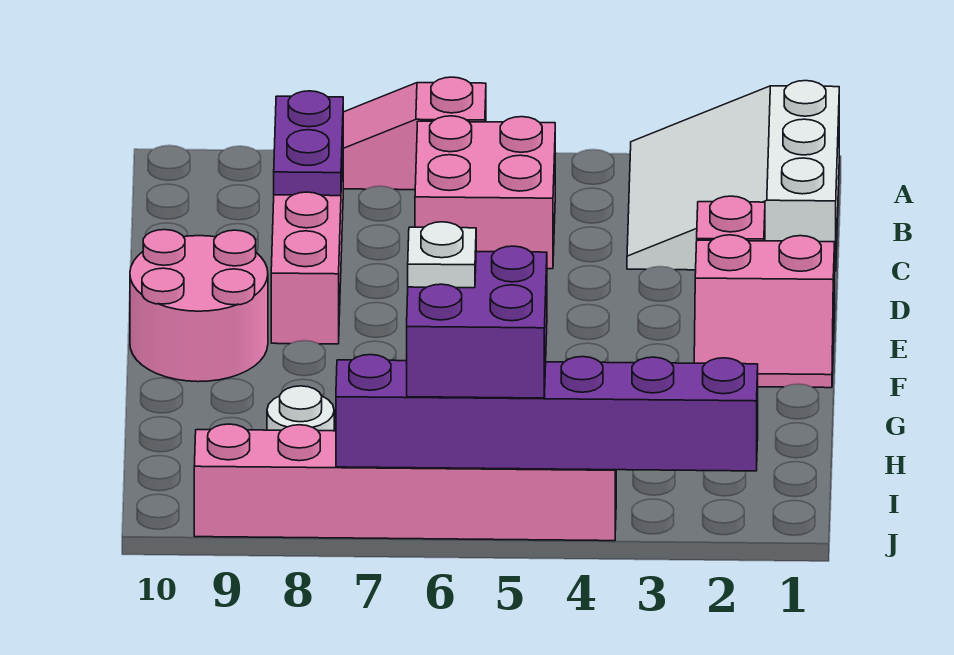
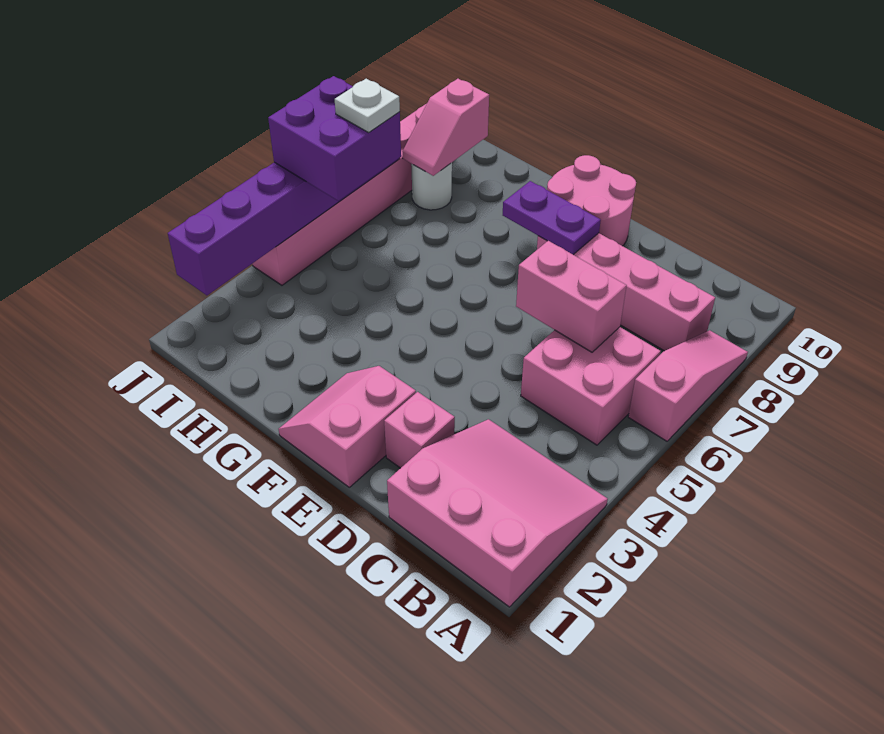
white slope A1:C3 level 1 top 1 -> pink slope A1:C3 level 1 top 1
purple plate B8:C8 level 2 -> purple plate E8:F8 level 2
none -> pink brick C6:D6 level 2
none -> pink slope I8:I9 level 2 top 9

